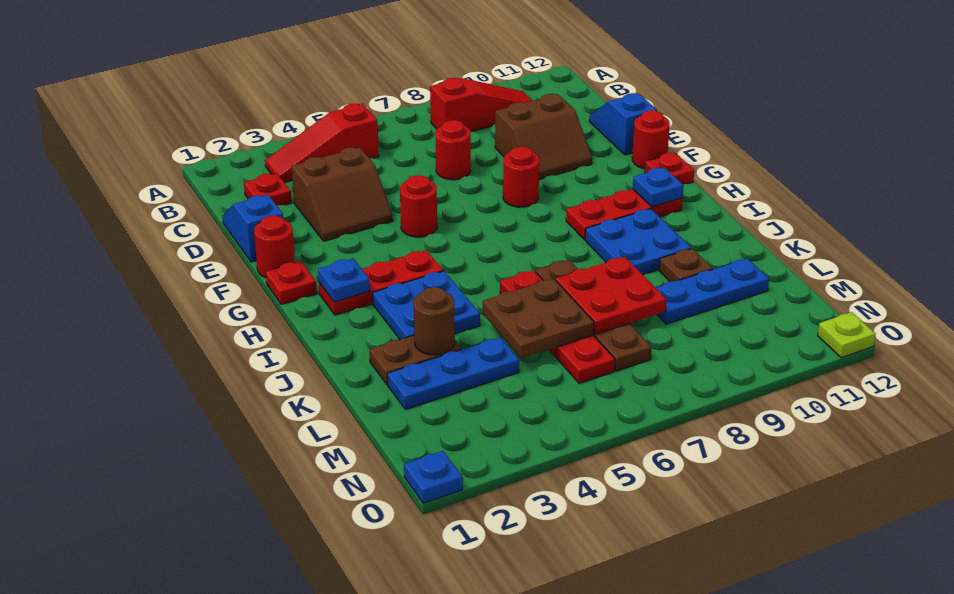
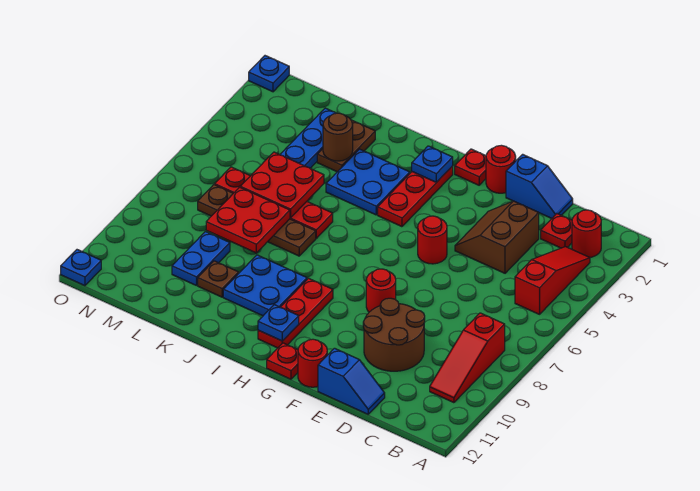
red round brick D7 level 1 -> red round brick B2 level 1
brown slope D9:E10 level 1 top D -> brown round brick D9:E10 level 1
brown plate K5:L6 level 2 -> red plate K5:L6 level 2
blue plate L9:L11 level 1 -> blue plate L9:L10 level 1
lime plate O12 level 1 -> blue plate O12 level 1

